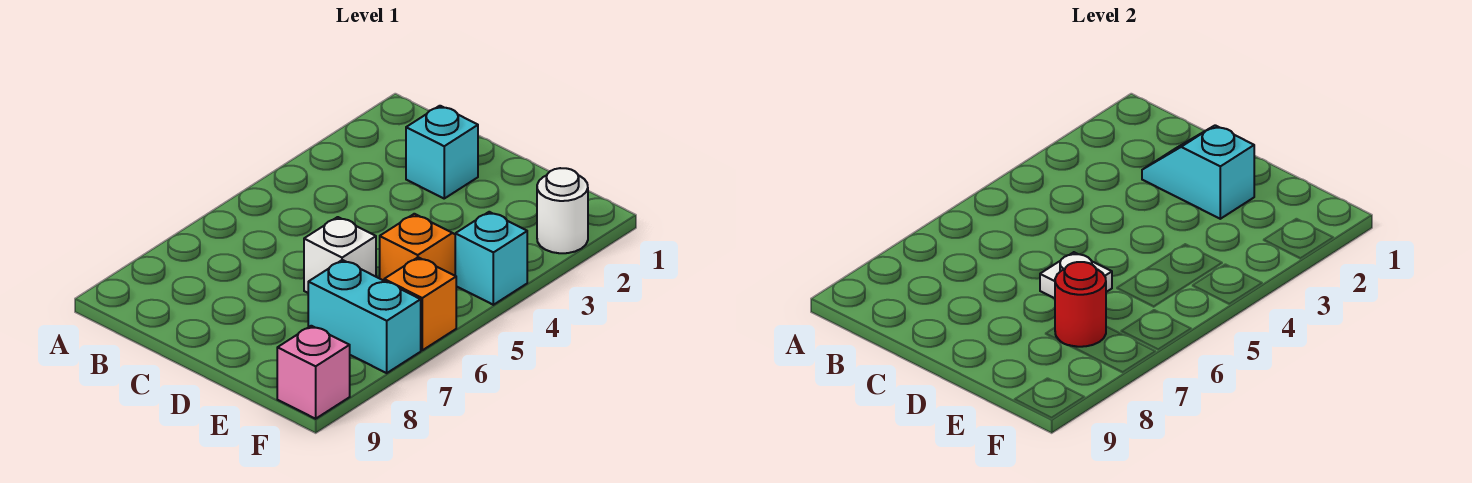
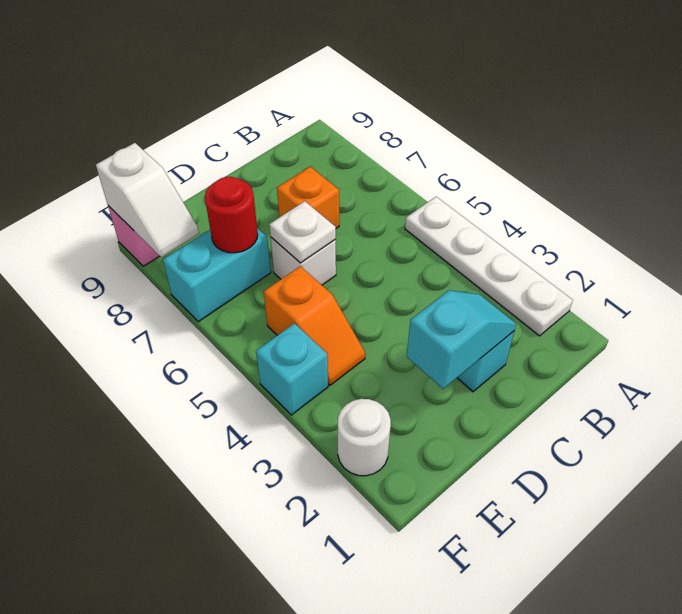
none -> white plate A2:A5 level 1
orange brick F6 level 1 -> orange brick C7 level 1
none -> white slope F8:F9 level 2 top 9

